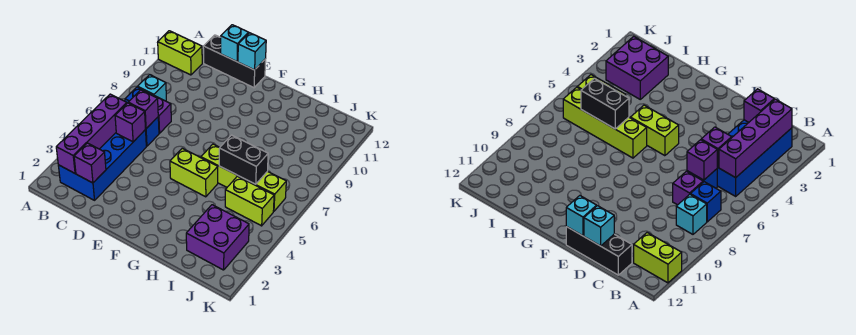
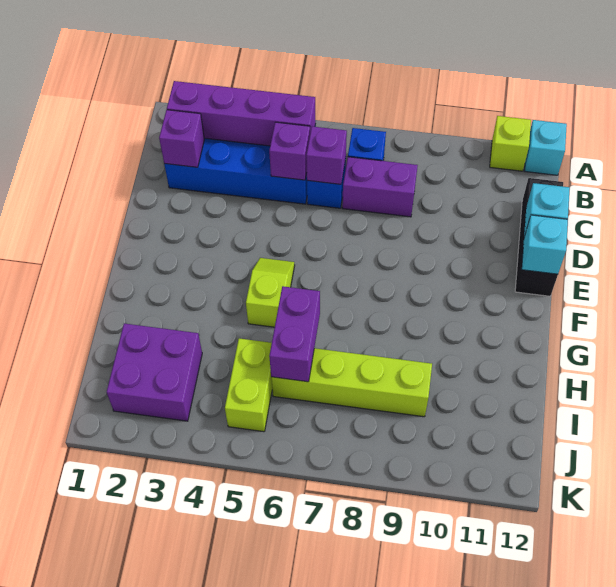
lime brick A11:B11 level 1 -> lime brick A11 level 1
cyan brick B8 level 1 -> cyan brick A12 level 1
purple brick C7 level 1 -> purple brick C7:C8 level 1
lime brick F5:G5 level 1 -> lime slope F5:G5 level 1 top G
lime brick G6:J6 level 1 -> lime brick I6:I9 level 1
black brick H6:I6 level 2 -> purple brick H6:I6 level 2

